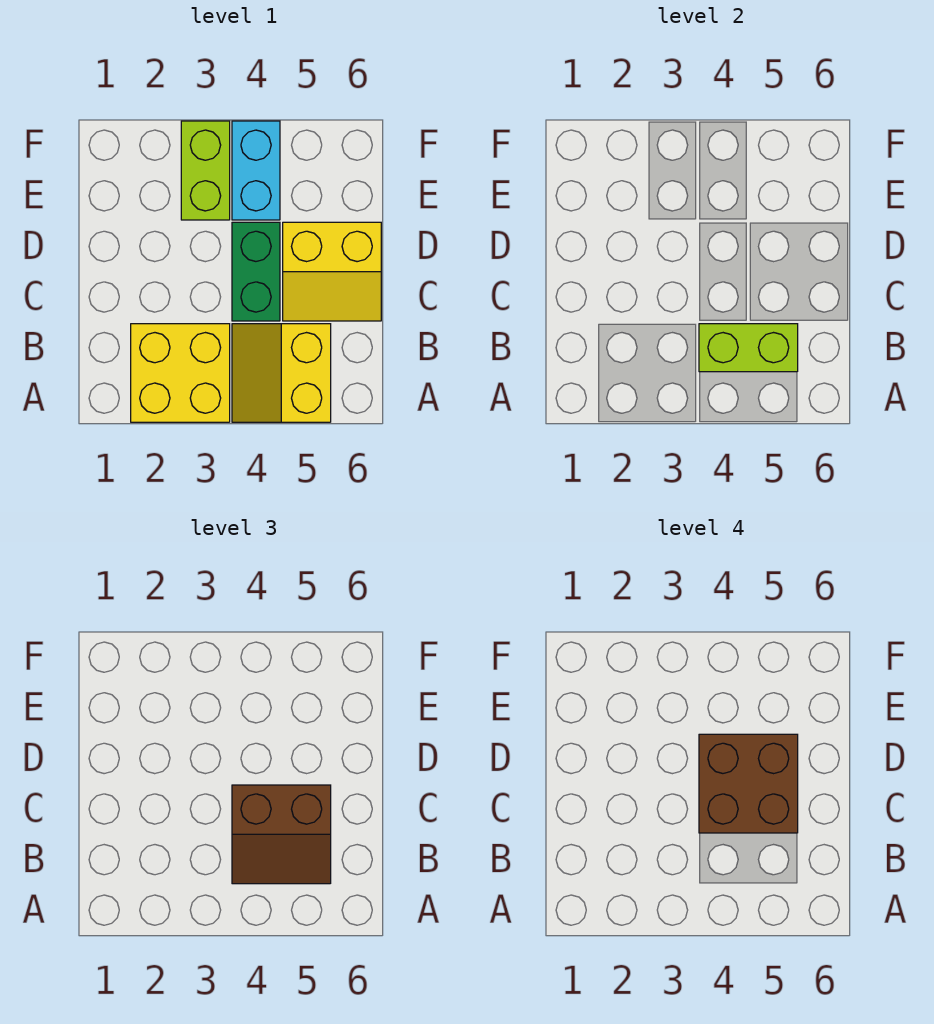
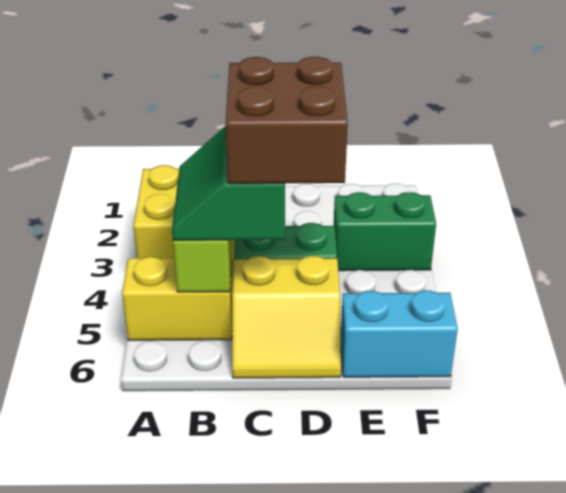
brown slope B4:C5 level 3 top C -> green slope B4:C5 level 3 top C
yellow slope C5:D6 level 1 top D -> yellow slope C5:D6 level 1 top 5
lime brick E3:F3 level 1 -> green brick E3:F3 level 1
cyan brick E4:F4 level 1 -> cyan brick E6:F6 level 1

